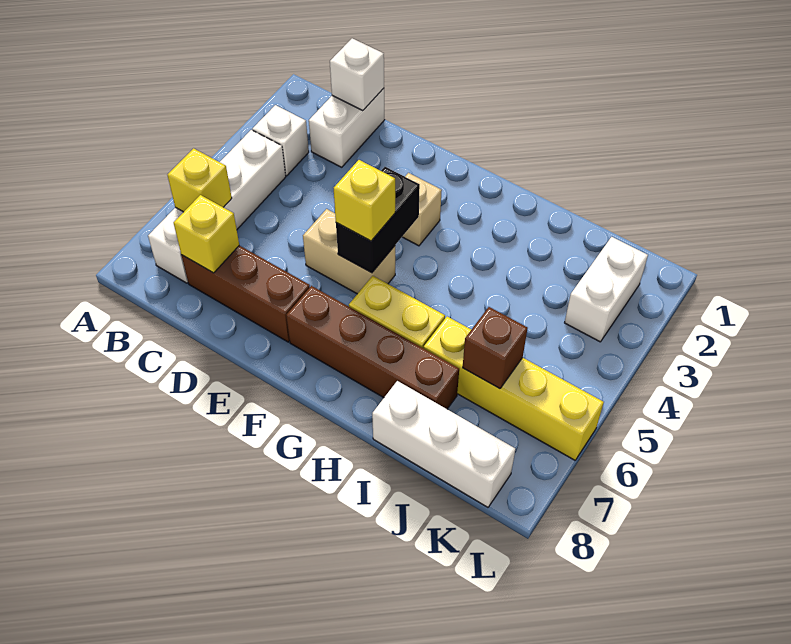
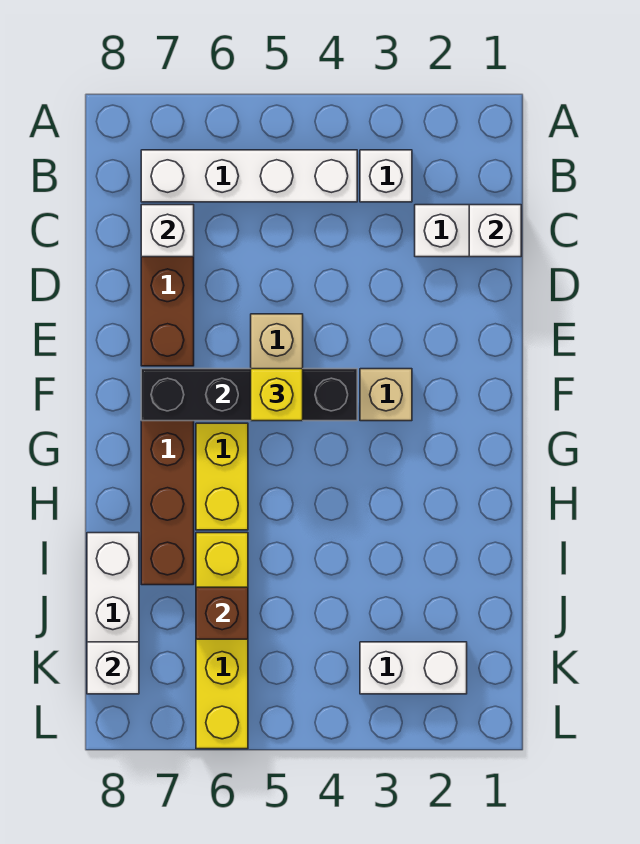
yellow brick B6 level 2 -> none
yellow brick C7 level 2 -> white brick C7 level 2
black brick F4:F5 level 2 -> black brick F4:F7 level 2
none -> white brick K8 level 2

